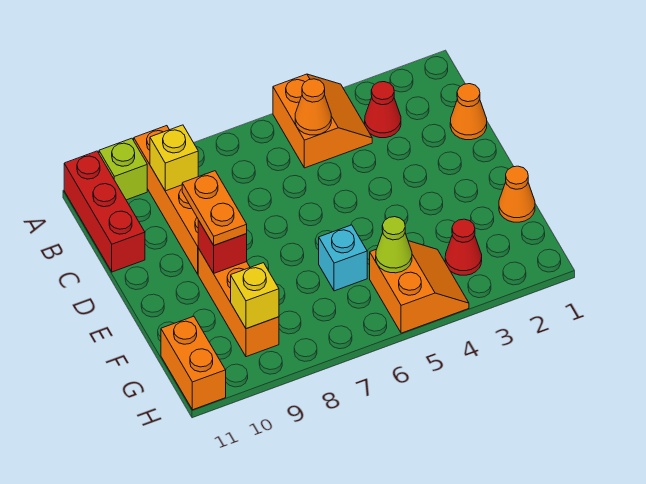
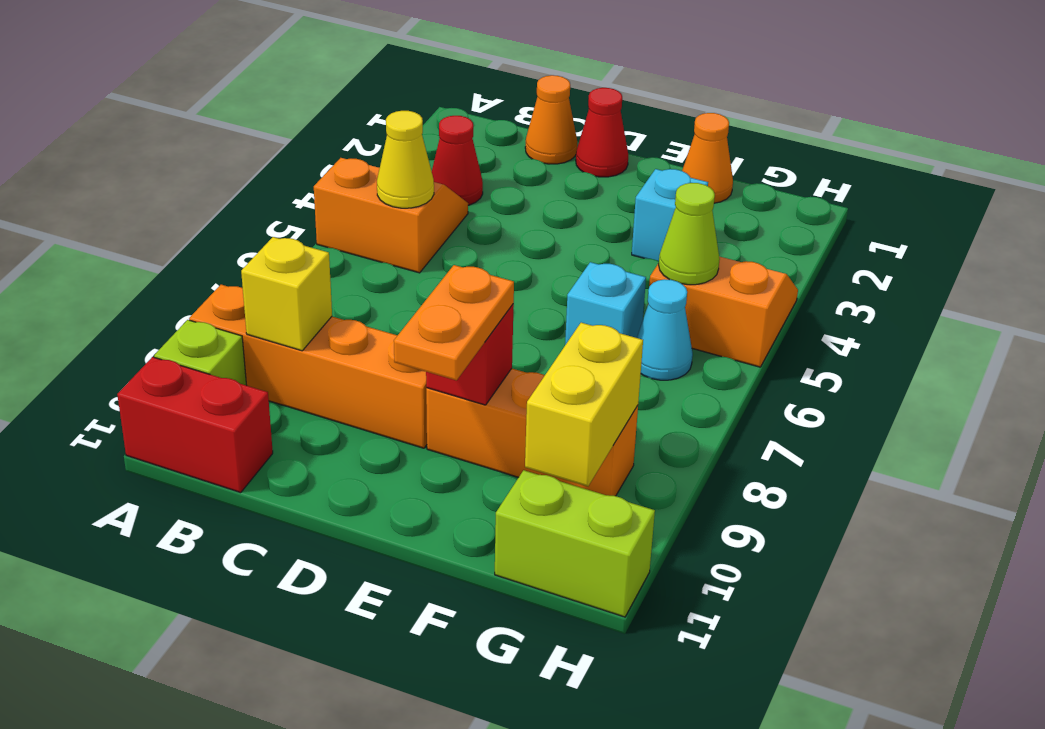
red brick A11:C11 level 1 -> red brick A11:B11 level 1
orange cone B5 level 2 -> yellow cone B5 level 2
orange plate D9:E9 level 3 -> orange plate E9:E10 level 3
none -> cyan brick F3 level 1
red cone G3 level 1 -> red cone D1 level 1
none -> cyan cone G6 level 1
yellow brick G9 level 2 -> yellow brick G9:G10 level 2
orange brick G11:H11 level 1 -> lime brick G11:H11 level 1

